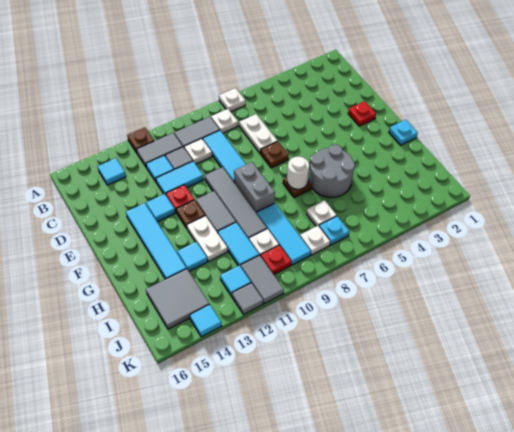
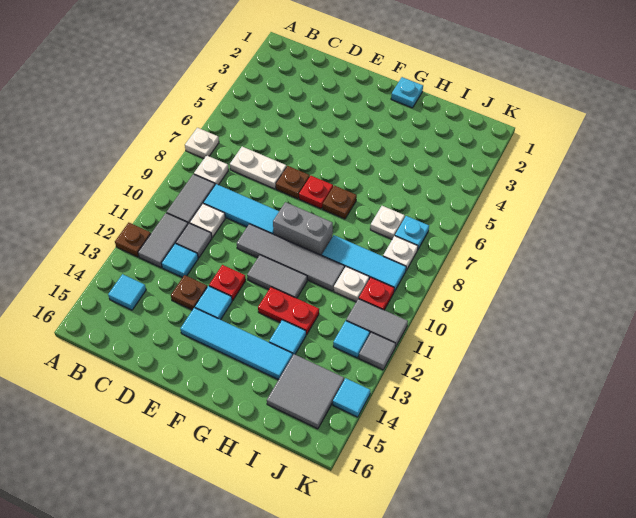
cyan tile D11:D12 level 1 -> none
red plate E2 level 1 -> red plate F7 level 1
brown plate F12 level 1 -> brown plate D13 level 1
grey round brick G5:H6 level 1 -> none
white round brick G7 level 2 -> none
white plate G12:H12 level 1 -> red plate G12:H12 level 1
cyan tile H11:I11 level 1 -> none

